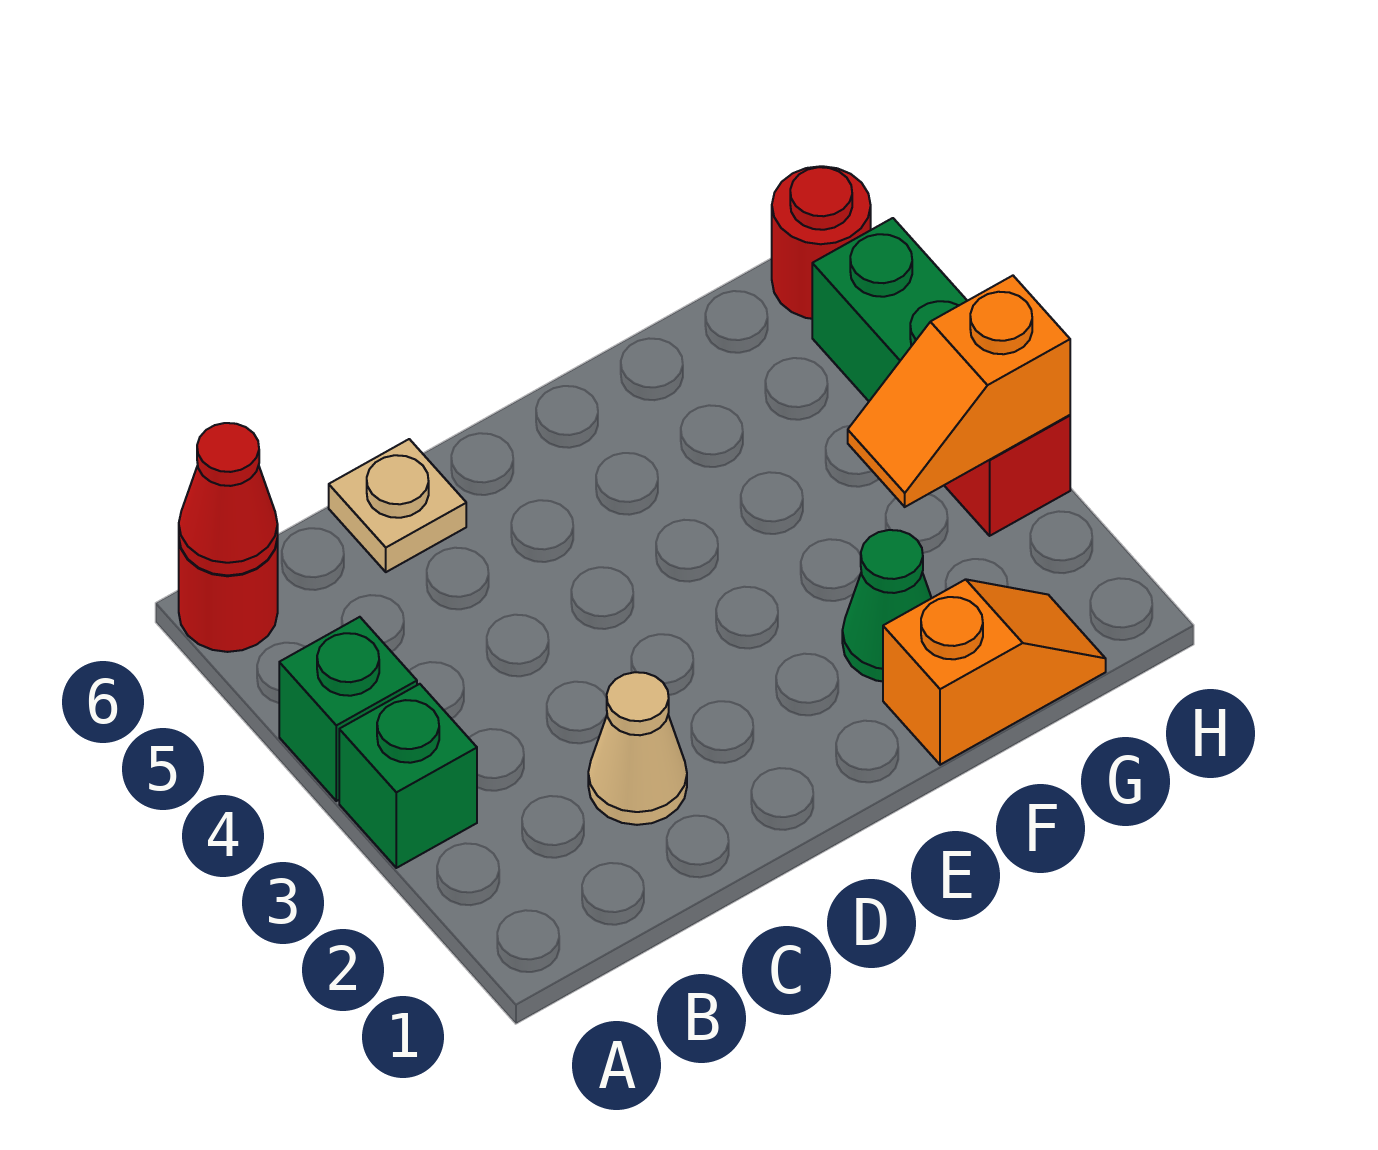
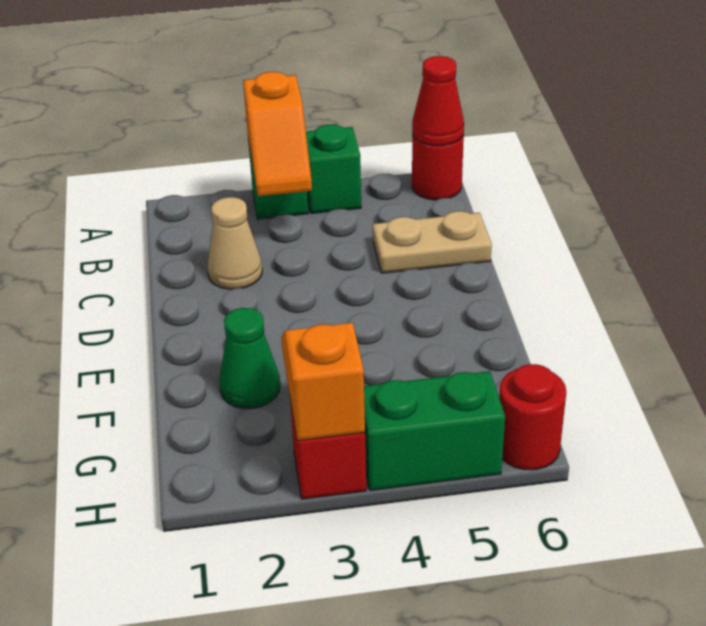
tan plate C6 level 1 -> tan plate C5:C6 level 1
orange slope F1:G1 level 1 top F -> orange slope A3:B3 level 2 top A

